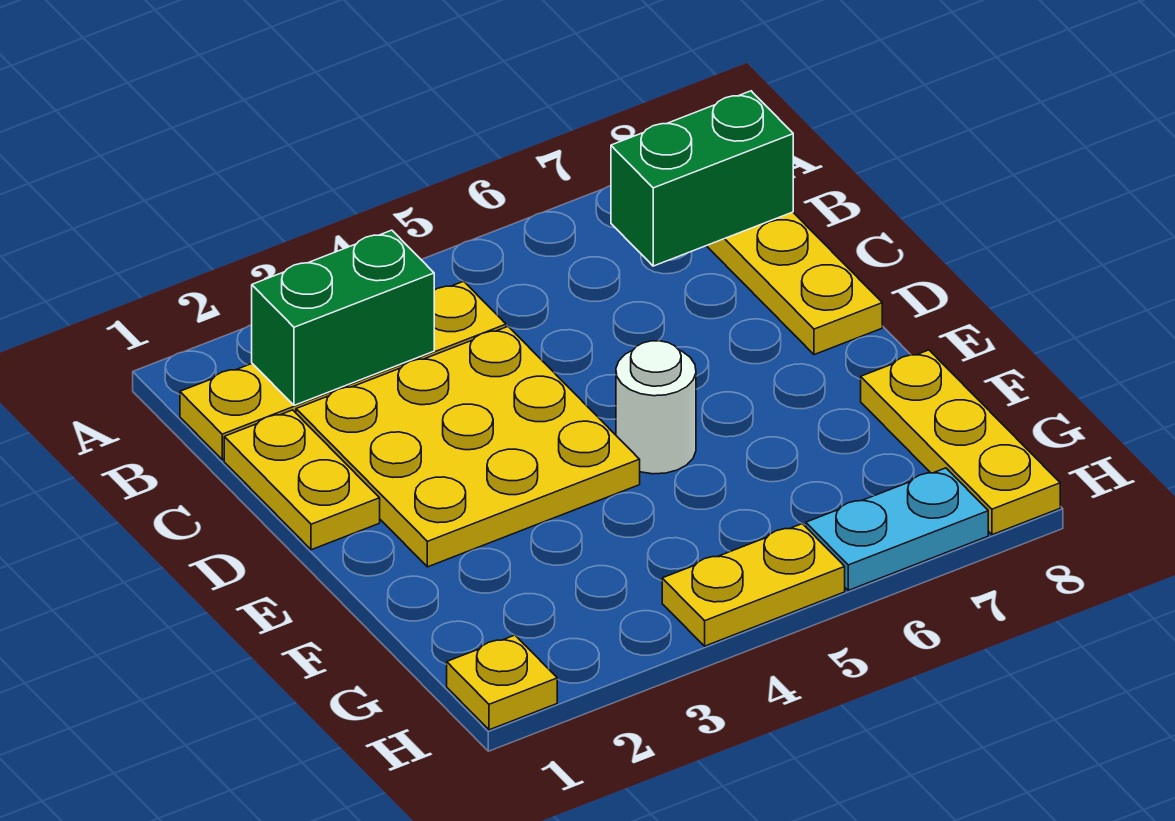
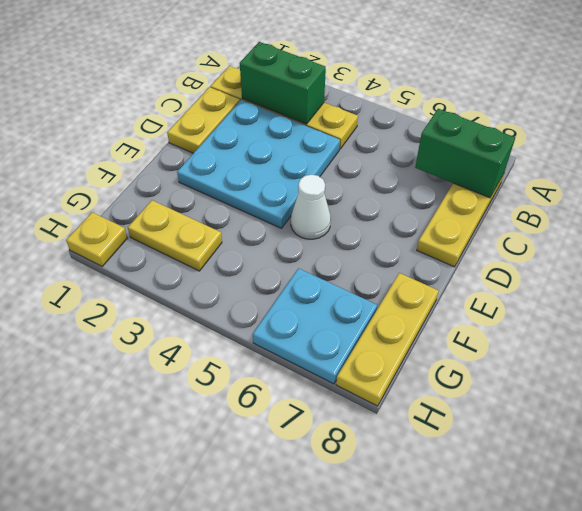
yellow plate C2:E4 level 1 -> cyan plate C2:E4 level 1
white round brick E5 level 1 -> white cone E5 level 1
yellow plate H4:H5 level 1 -> yellow plate G2:G3 level 1
cyan plate H6:H7 level 1 -> cyan plate G6:H7 level 1

